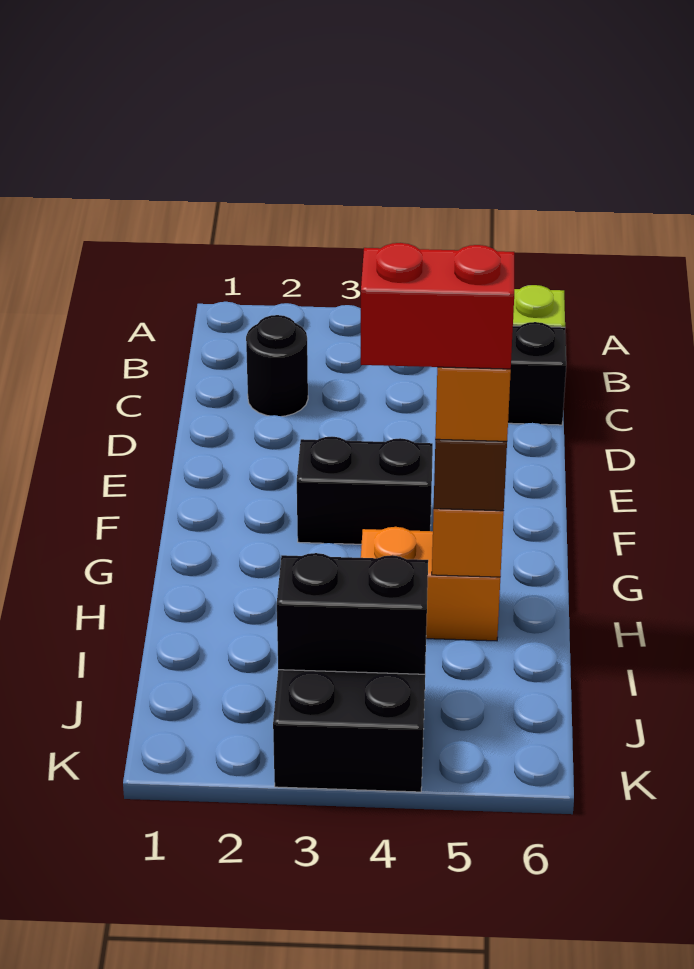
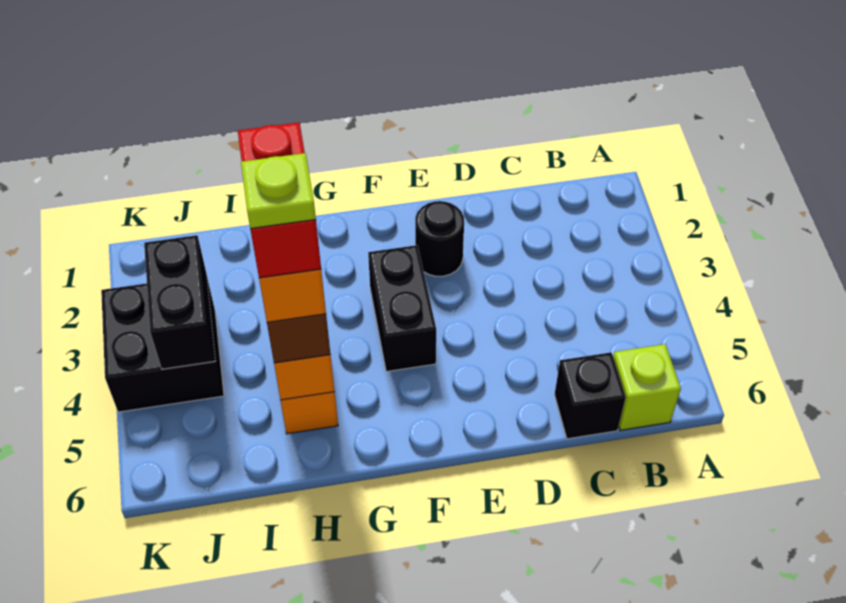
black round brick C2 level 1 -> black round brick E2 level 1
none -> lime plate H5 level 6

